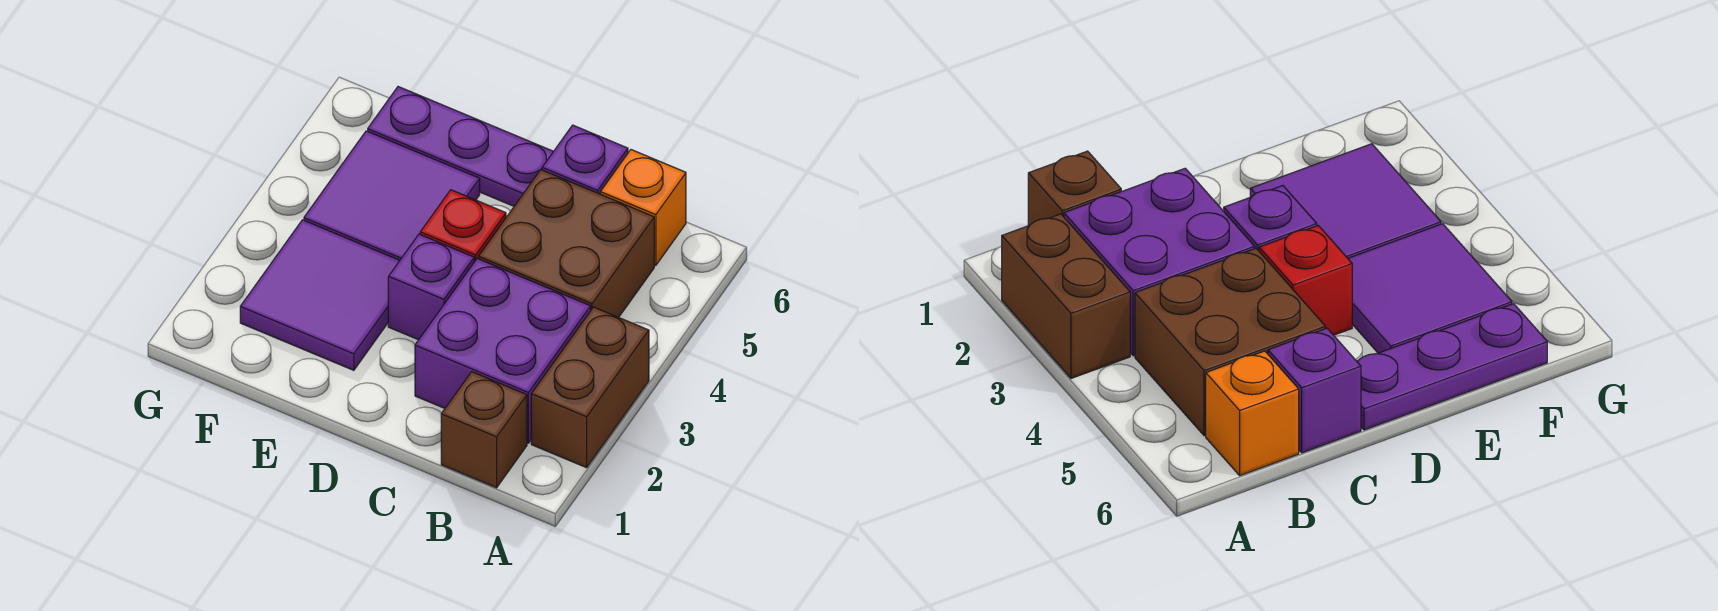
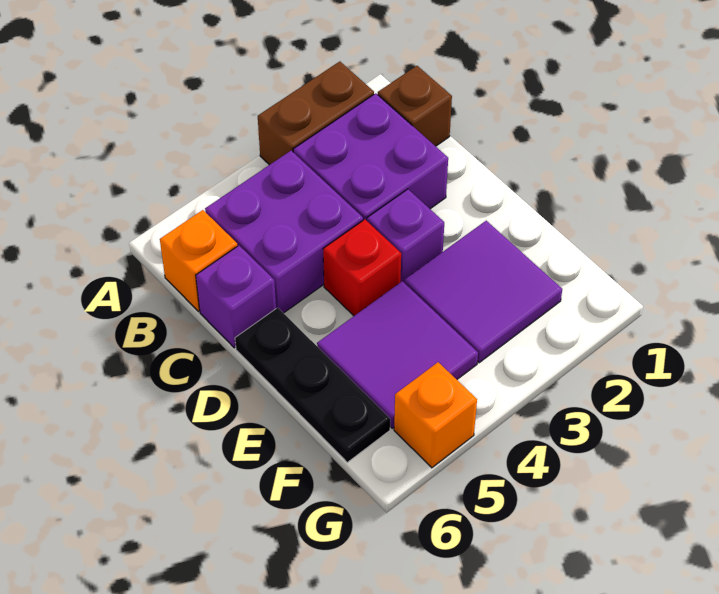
brown brick B4:C5 level 1 -> purple brick B4:C5 level 1
purple plate D6:F6 level 1 -> black plate D6:F6 level 1
none -> orange brick G5 level 1

